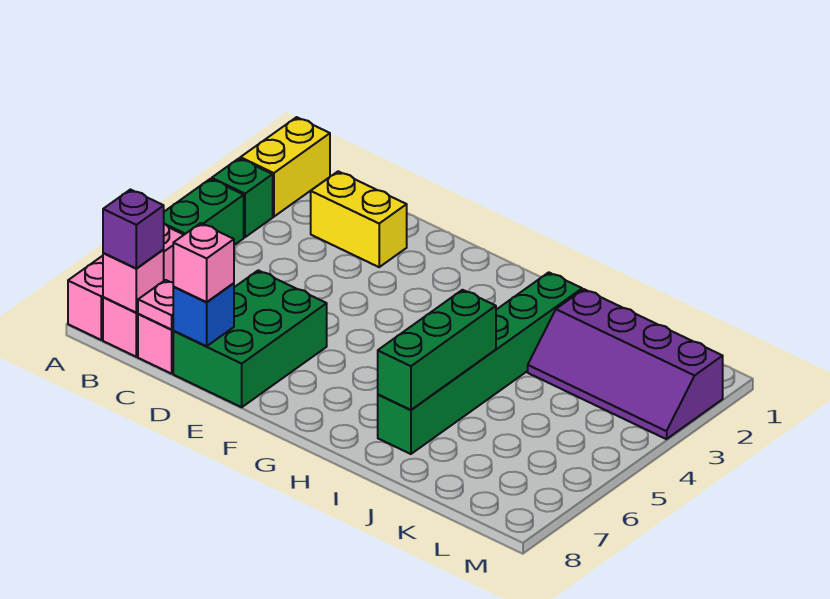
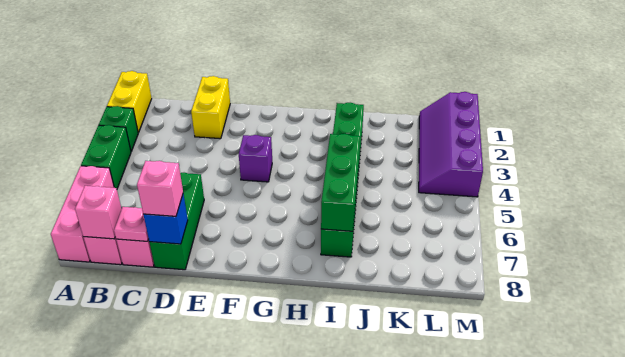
purple brick B8 level 3 -> purple brick F4 level 1
yellow brick C2:D2 level 1 -> yellow brick D1:D2 level 1
green brick D6:E8 level 1 -> green brick D6:D8 level 1
purple slope J2:M3 level 1 top 2 -> purple slope L1:M4 level 1 top M

